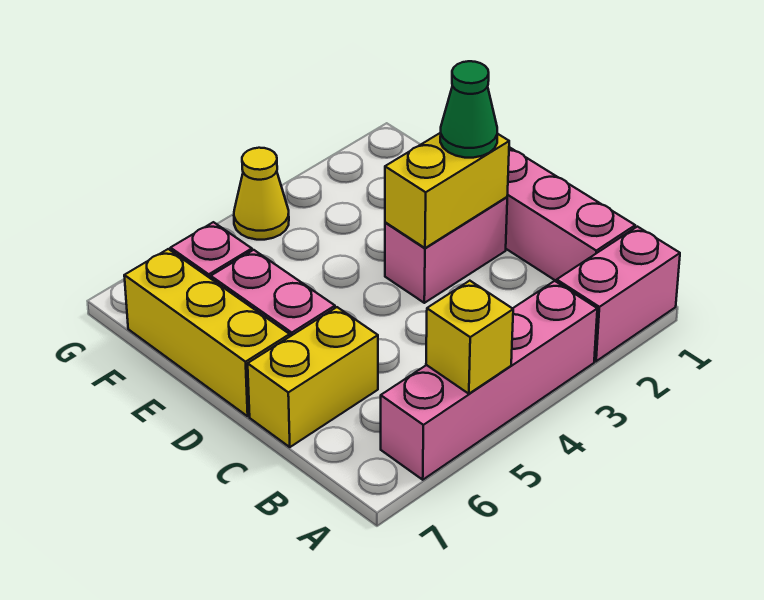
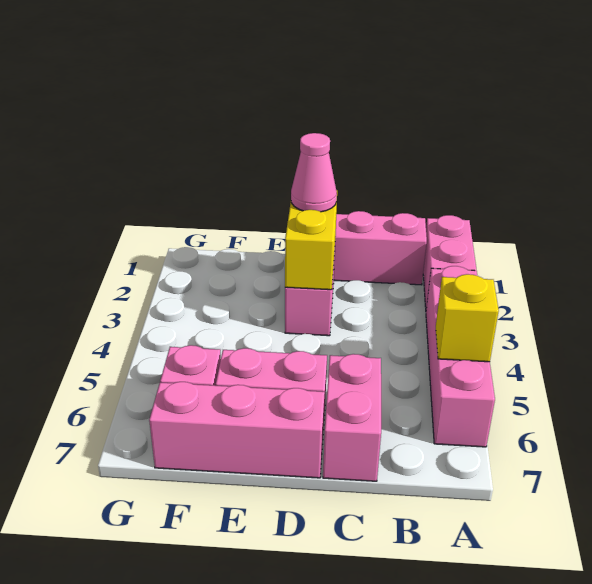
yellow brick C6:C7 level 1 -> pink brick C6:C7 level 1
green cone D2 level 3 -> pink cone D2 level 3
yellow brick D7:F7 level 1 -> pink brick D7:F7 level 1
yellow cone G4 level 1 -> none

